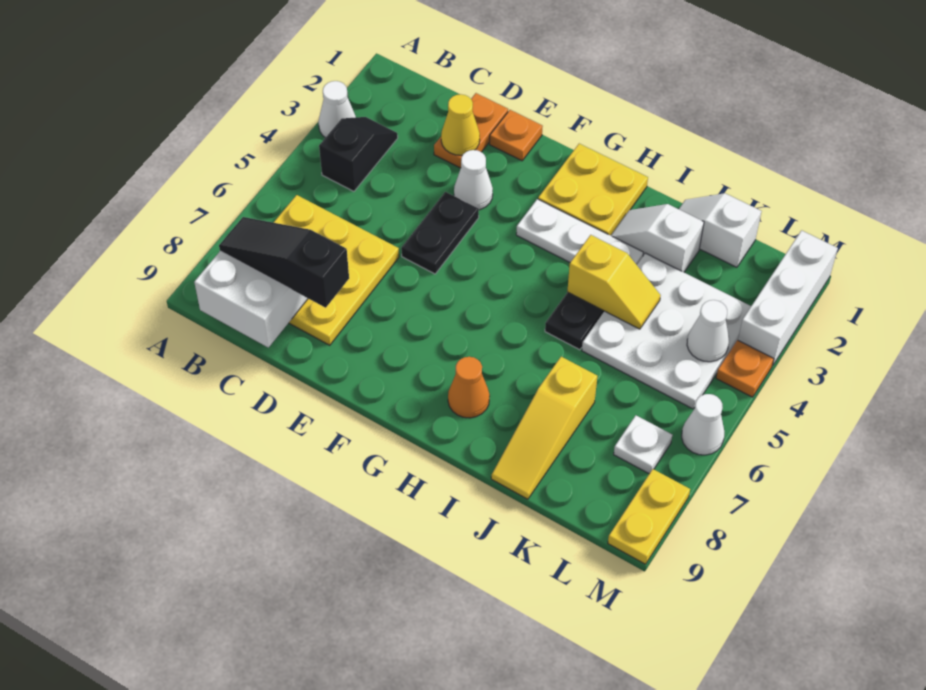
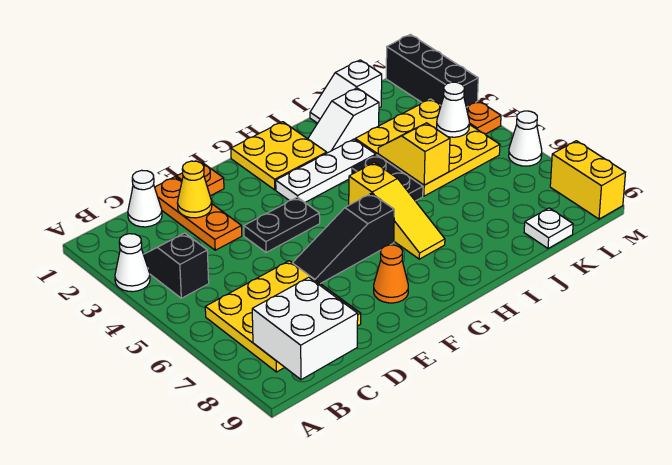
black slope B8:D8 level 3 top D -> black slope E6:G6 level 1 top G
orange plate D1:D2 level 1 -> orange plate D1:D3 level 1
white cone E3 level 1 -> white cone C1 level 1
black plate E4:E5 level 1 -> black plate E4:F4 level 1
orange cone H8 level 1 -> orange cone F8 level 1
yellow slope I4:J4 level 2 top I -> yellow slope J4:J5 level 2 top 5
white plate J3:L5 level 1 -> yellow plate J3:L5 level 1
yellow slope J7:J9 level 1 top 7 -> yellow slope H5:H7 level 1 top 5
white plate L7 level 1 -> white plate K9 level 1
white brick M1:M3 level 1 -> black brick M1:M3 level 1
yellow plate M8:M9 level 1 -> yellow brick M8:M9 level 1

